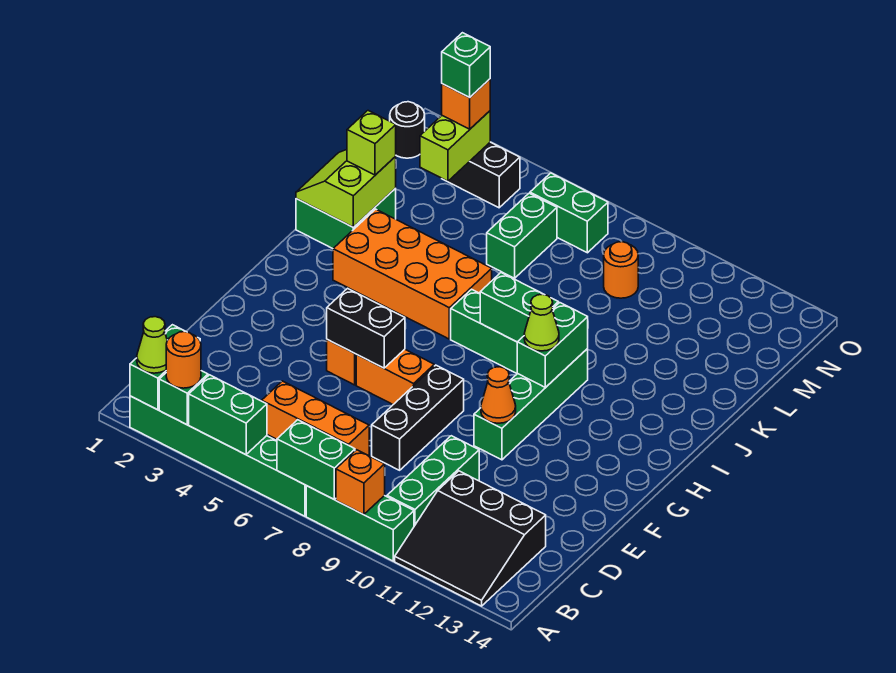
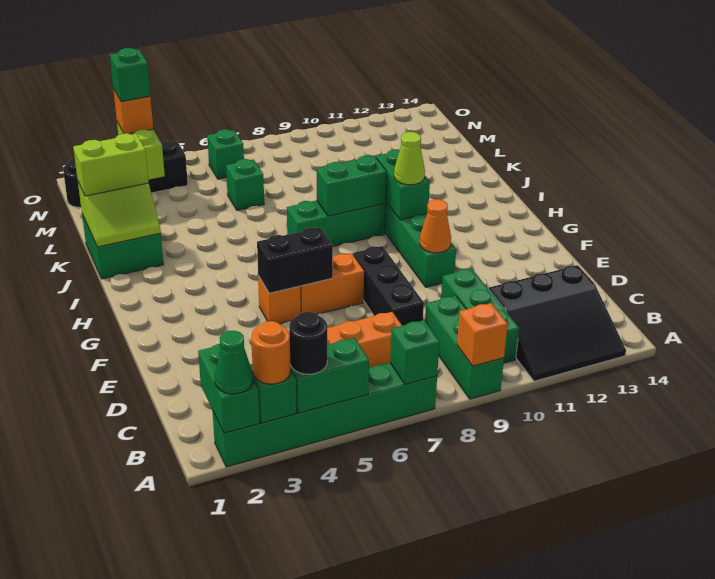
lime cone A2 level 3 -> green cone A2 level 3
none -> black round brick A4 level 3
green brick A7:A8 level 2 -> green brick A7 level 2
green brick A8:A10 level 1 -> green brick A9:C9 level 1
orange brick I3:J6 level 1 -> none
lime slope J1:K2 level 2 top 2 -> lime slope J1:K2 level 2 top K
lime brick K2 level 3 -> lime brick K1:K2 level 3
green brick L6:M6 level 1 -> green brick L6 level 1
orange round brick M9 level 1 -> none
green brick N6:N7 level 1 -> green brick N6 level 1

